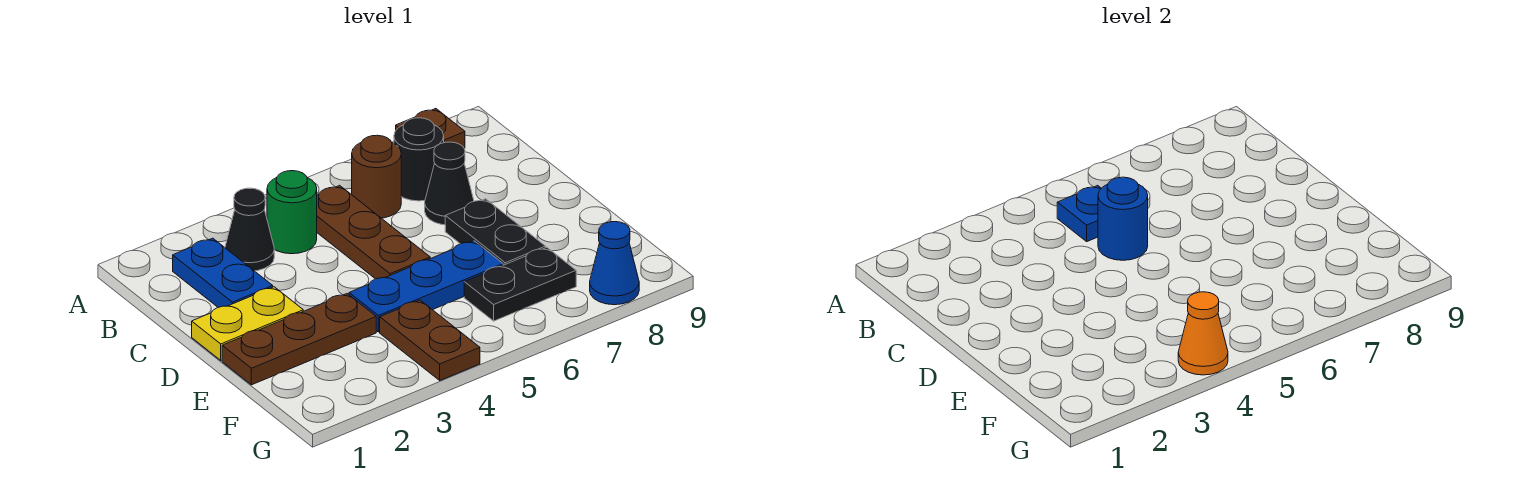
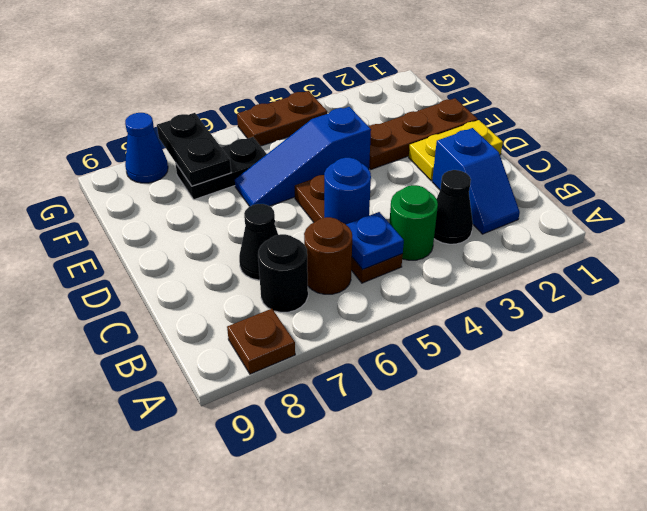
blue plate B2:C2 level 1 -> blue slope B2:C2 level 1 top C
black plate D7:E7 level 1 -> black plate F7:G7 level 2
blue plate E4:E6 level 1 -> blue slope E4:E6 level 1 top 4
brown plate F4:G4 level 1 -> brown plate G4:G5 level 1
orange cone G4 level 2 -> none

